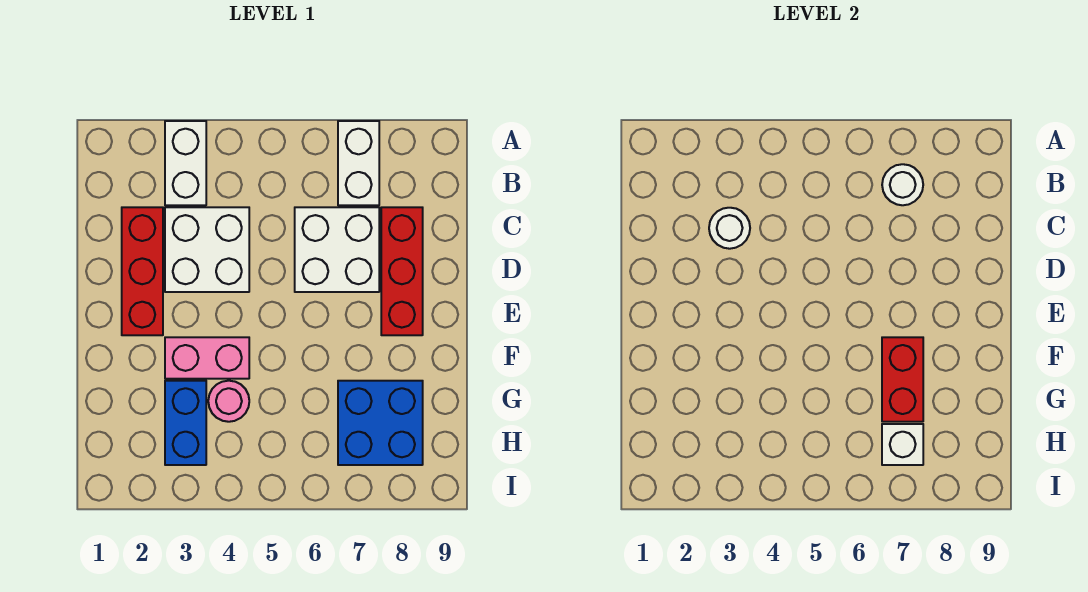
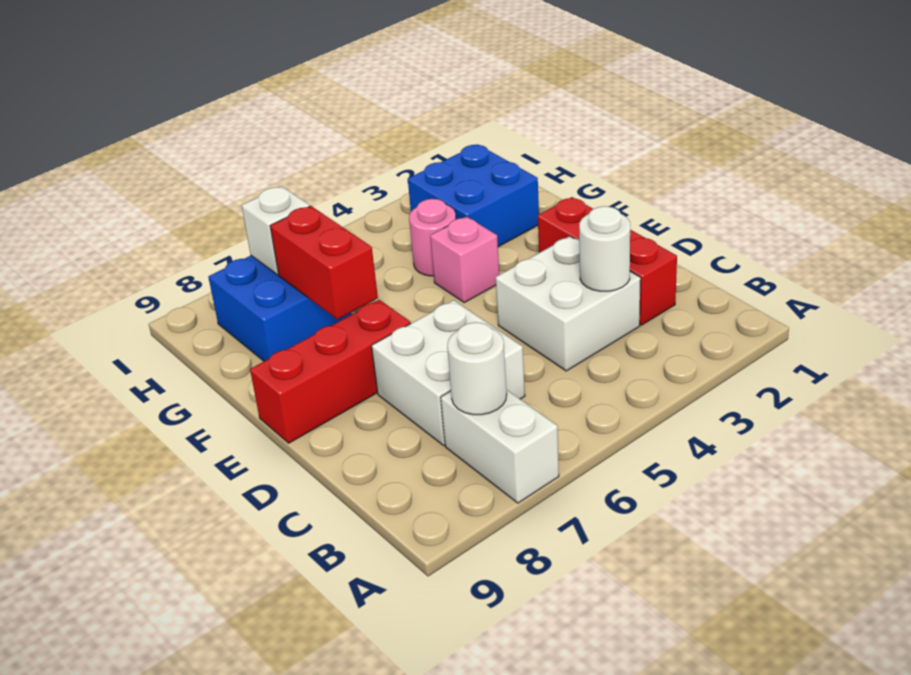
white brick A3:B3 level 1 -> none
red brick C8:E8 level 1 -> red brick E7:E9 level 1
pink brick F3:F4 level 1 -> pink brick F4 level 1
blue brick G3:H3 level 1 -> blue brick G2:H3 level 1

